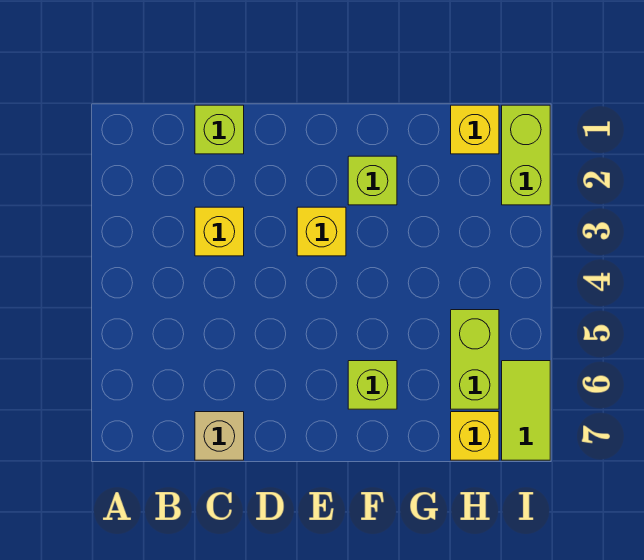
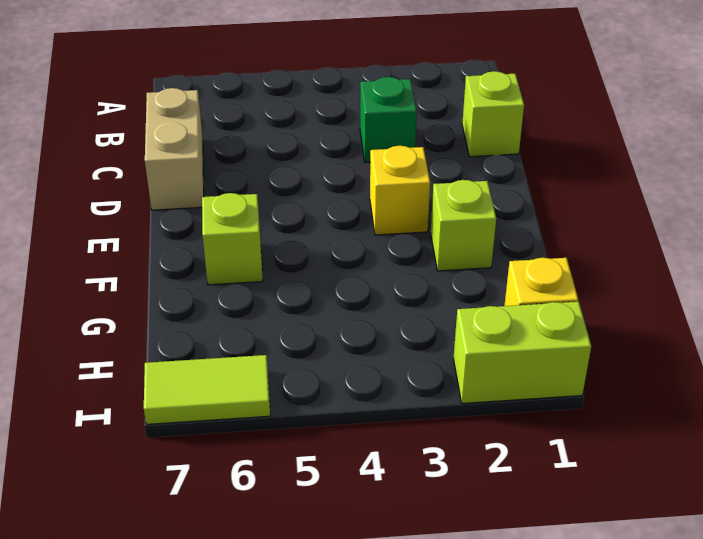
yellow brick C3 level 1 -> green brick C3 level 1
tan brick C7 level 1 -> tan brick C7:D7 level 1
lime brick H5:H6 level 1 -> none
yellow brick H7 level 1 -> none

